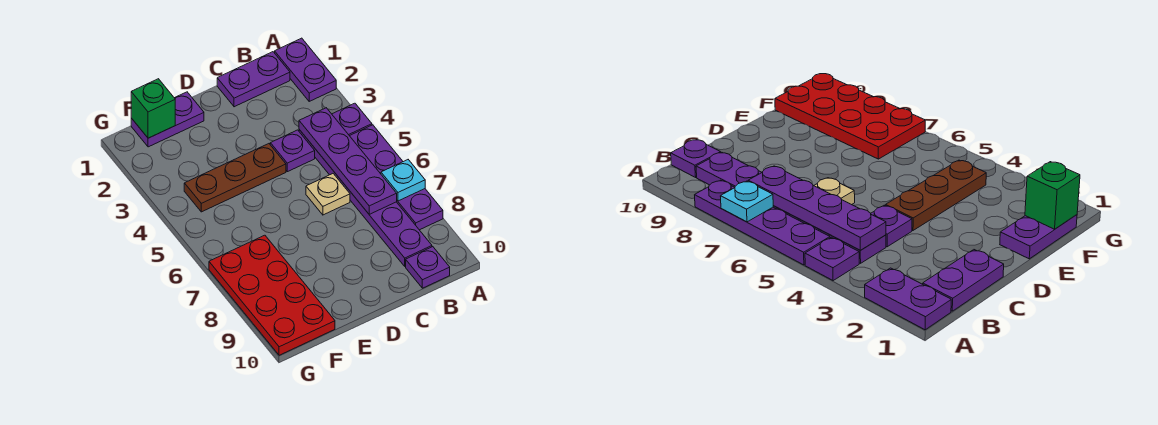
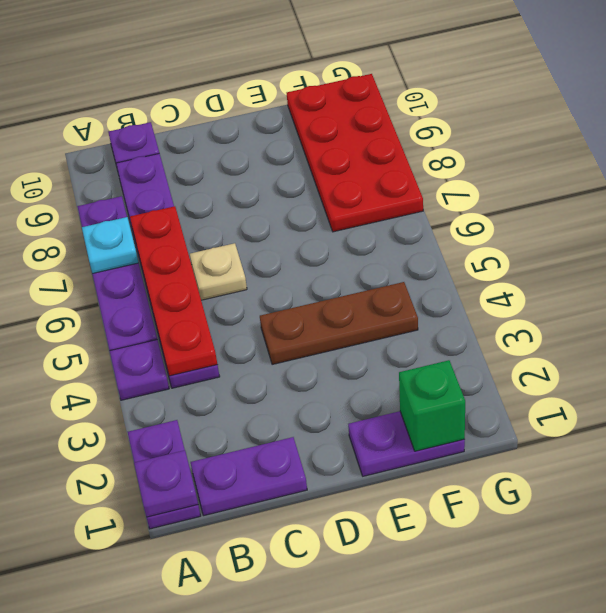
purple plate B4:B7 level 2 -> red plate B4:B7 level 2
purple plate C4 level 1 -> purple plate A1 level 2

